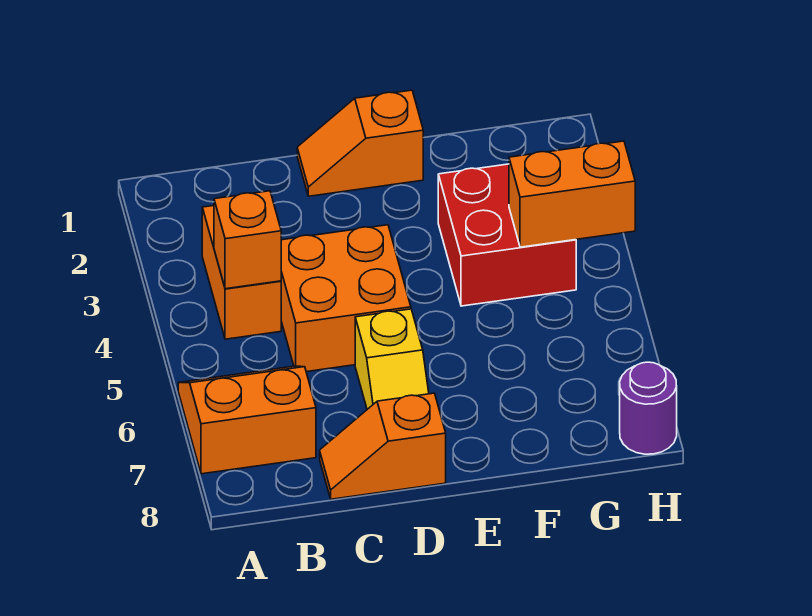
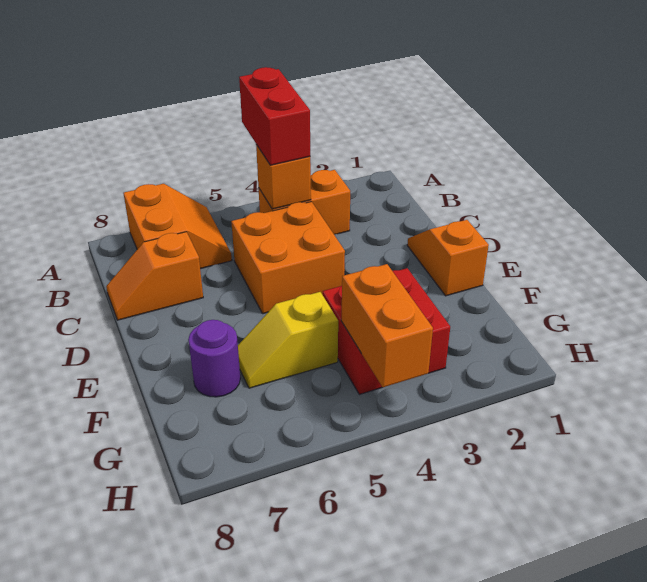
none -> red brick A4:B4 level 3
orange slope C8:D8 level 1 top D -> orange slope C7:C8 level 1 top 7
yellow slope D6:D7 level 1 top 6 -> yellow slope F5:F6 level 1 top 5
purple round brick H8 level 1 -> purple round brick F7 level 1

